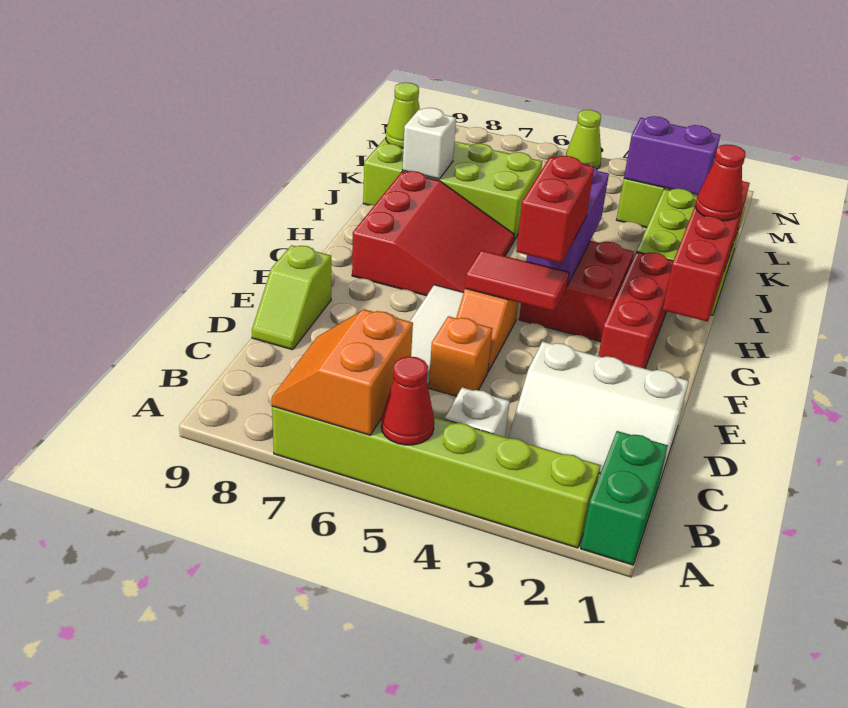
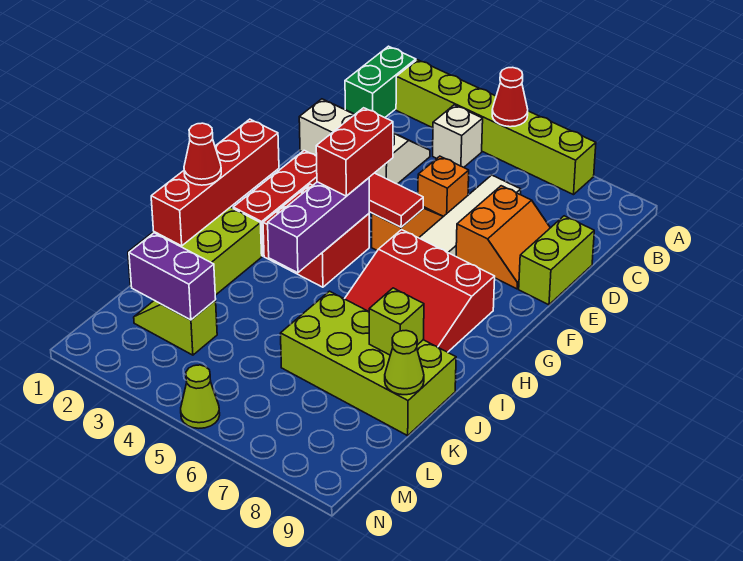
orange slope A6:B7 level 2 top 6 -> orange slope D7:E8 level 1 top 7
lime slope D9:E9 level 1 top E -> lime brick D9:E9 level 1
red slope G6:I8 level 1 top 8 -> red slope G6:I8 level 1 top G
white brick J8 level 2 -> lime brick J8 level 2

